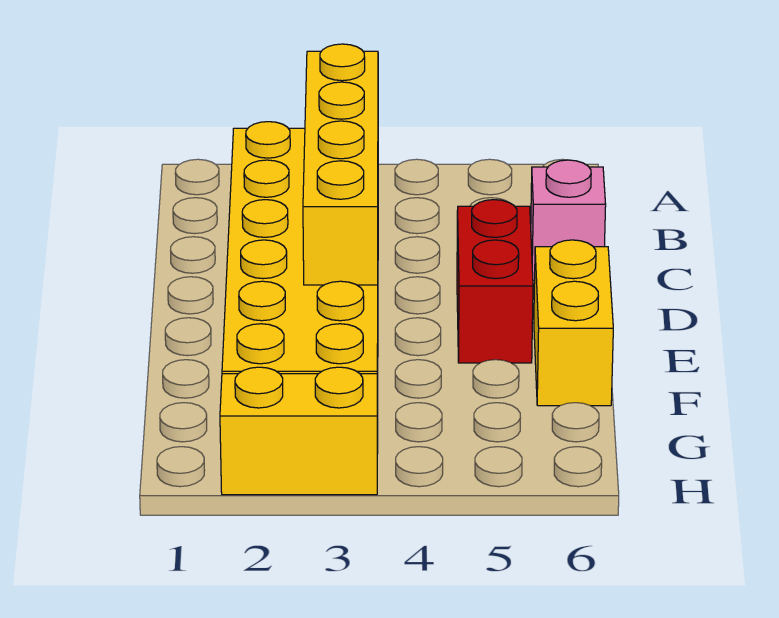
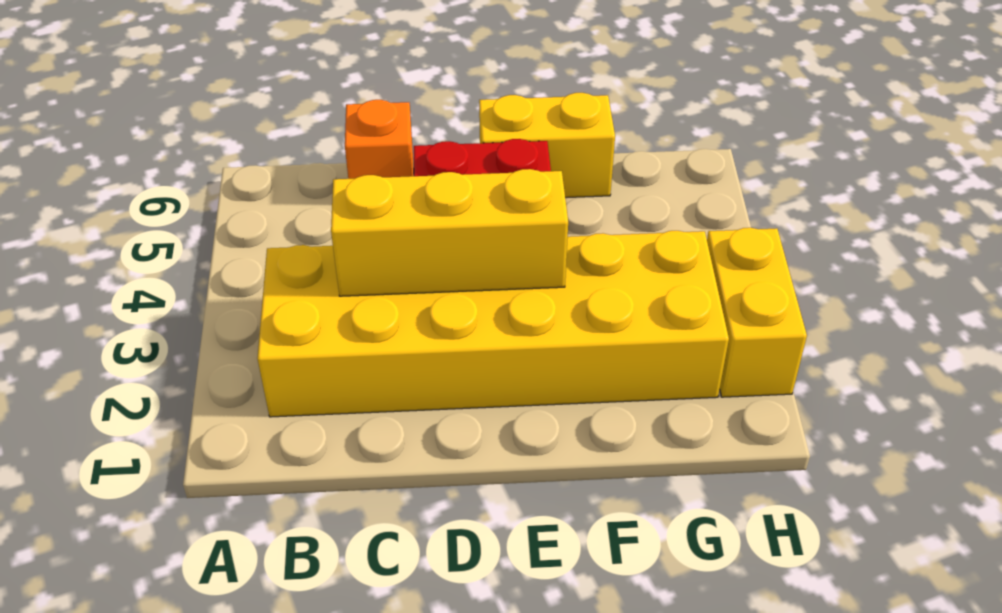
yellow brick B3:E3 level 2 -> yellow brick C3:E3 level 2
pink brick C6 level 1 -> orange brick C6 level 1

